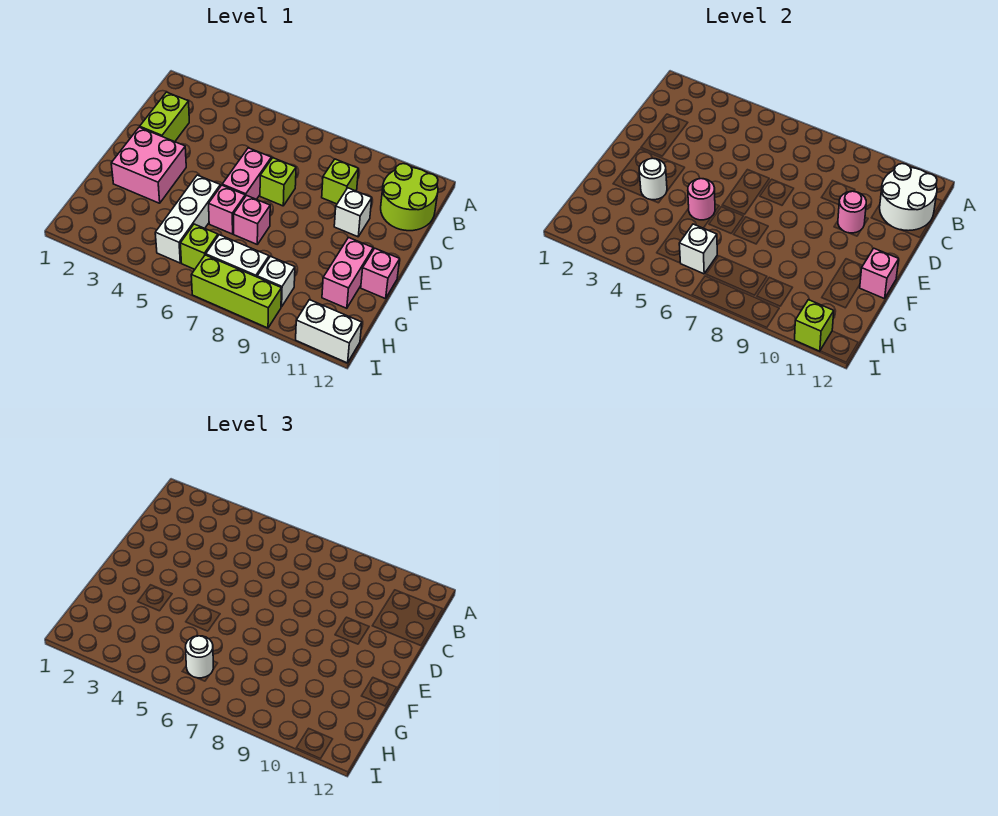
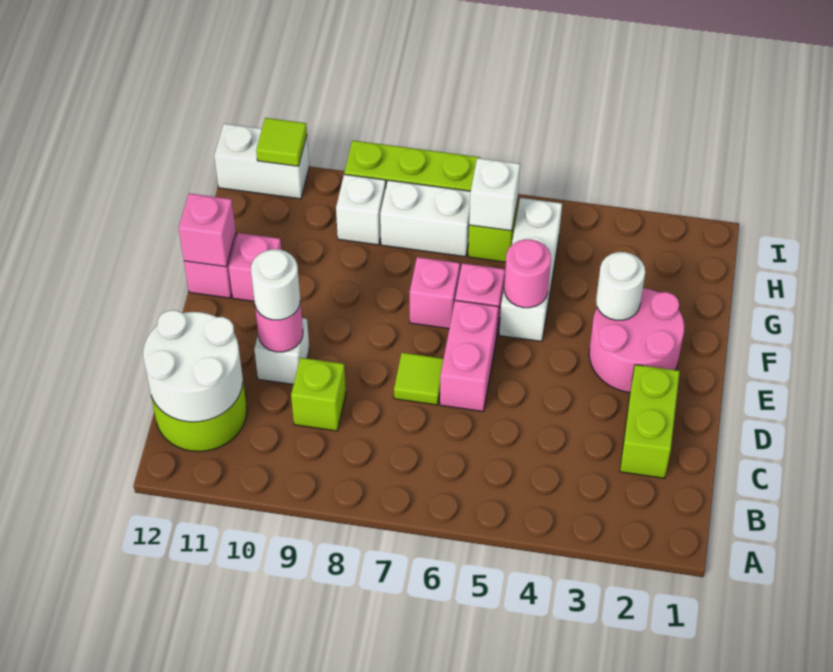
lime brick D7 level 1 -> lime tile D7 level 1
pink brick E2:F3 level 1 -> pink round brick E2:F3 level 1
pink brick F11:G11 level 1 -> pink brick F11 level 1
white round brick H6 level 3 -> white round brick D10 level 3
lime brick I11 level 2 -> lime tile I11 level 2

